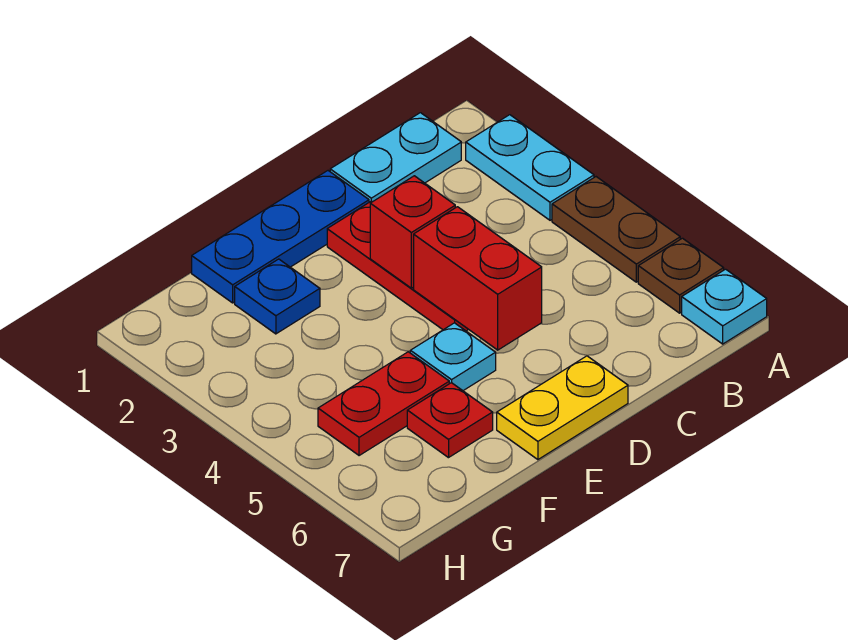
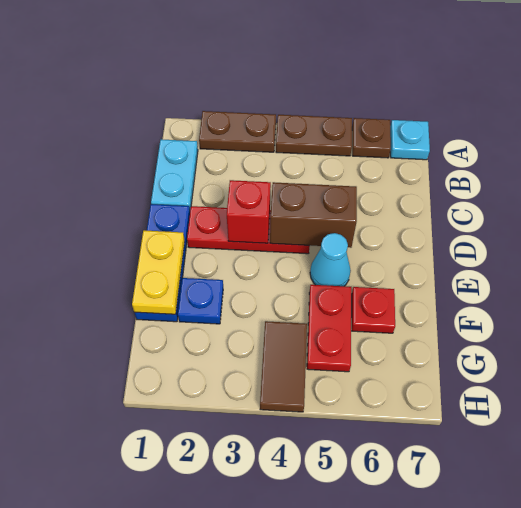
cyan plate A2:A3 level 1 -> brown plate A2:A3 level 1
red brick D4:D5 level 2 -> brown brick D4:D5 level 2
yellow plate D7:E7 level 1 -> yellow plate E1:F1 level 2
cyan plate E5 level 1 -> cyan cone E5 level 1
none -> brown tile G4:H4 level 1

